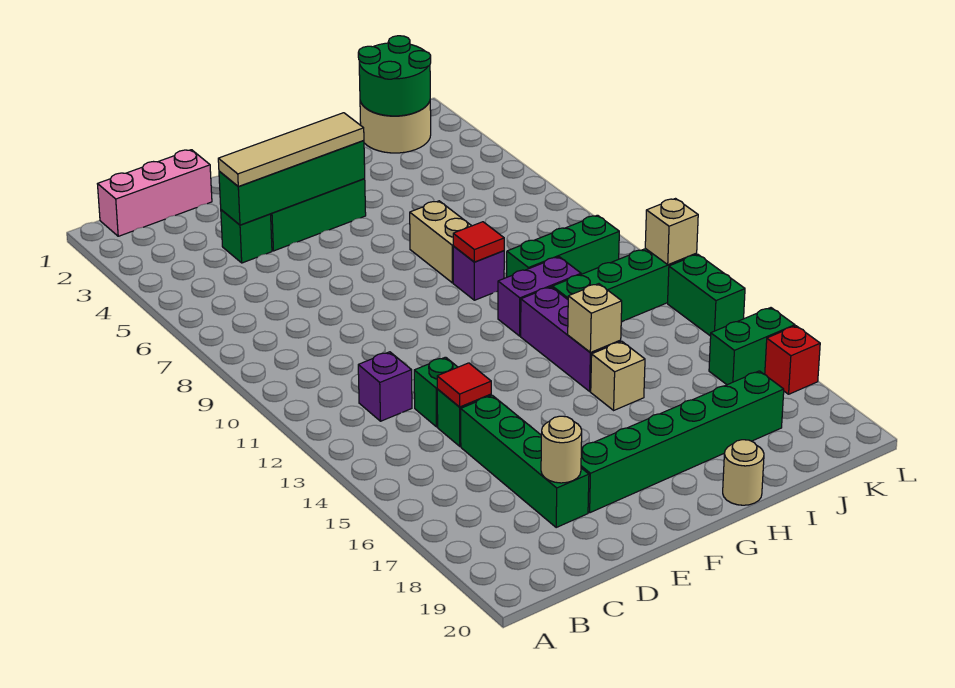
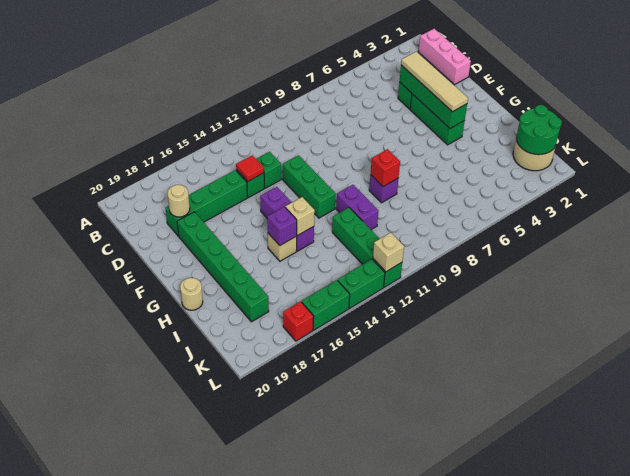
purple brick C12 level 1 -> purple brick H15 level 2
tan brick H7:H8 level 1 -> none
red tile H9 level 2 -> red brick H9 level 2
purple brick H12:H14 level 1 -> purple brick F14:H14 level 1
green brick I10:K10 level 1 -> green brick E12:G12 level 1
green brick K16:L16 level 1 -> green brick L15:L16 level 1

